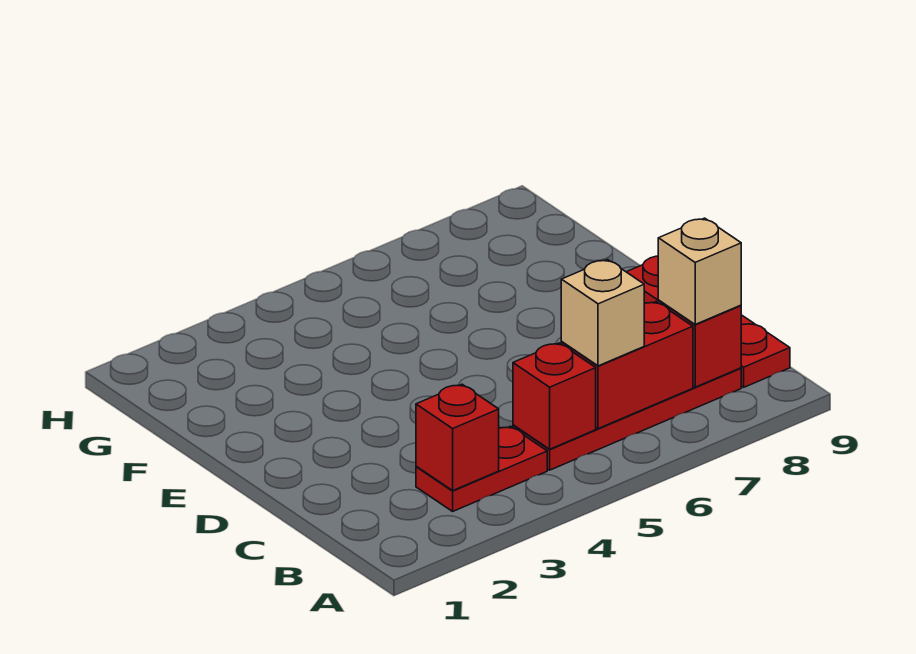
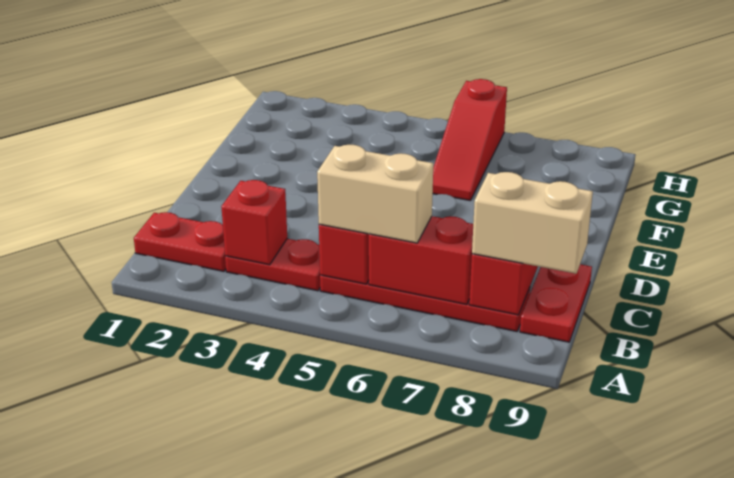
none -> red plate B1:B2 level 1
tan brick B6 level 3 -> tan brick B5:B6 level 3
tan brick B8 level 3 -> tan brick B8:B9 level 3
none -> red slope F6:H6 level 1 top H

